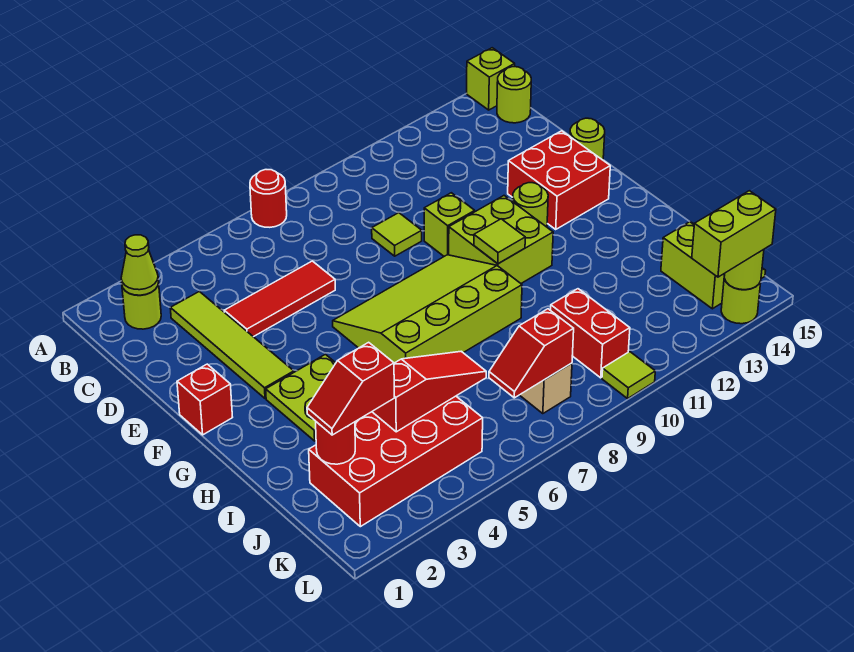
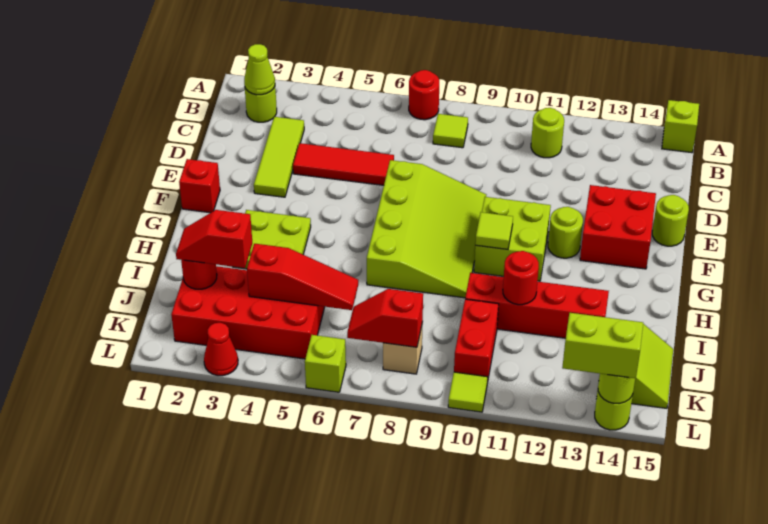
lime round brick B15 level 1 -> lime round brick B11 level 1
lime tile C3:F3 level 1 -> lime tile C3:E3 level 1
lime tile D9 level 1 -> lime tile B8 level 1
lime brick E10 level 1 -> lime brick L6 level 1
lime slope F6:H9 level 1 top H -> lime slope E7:H9 level 1 top 7
none -> red brick I10:I13 level 1
none -> red round brick I11 level 2
none -> red cone L3 level 1

